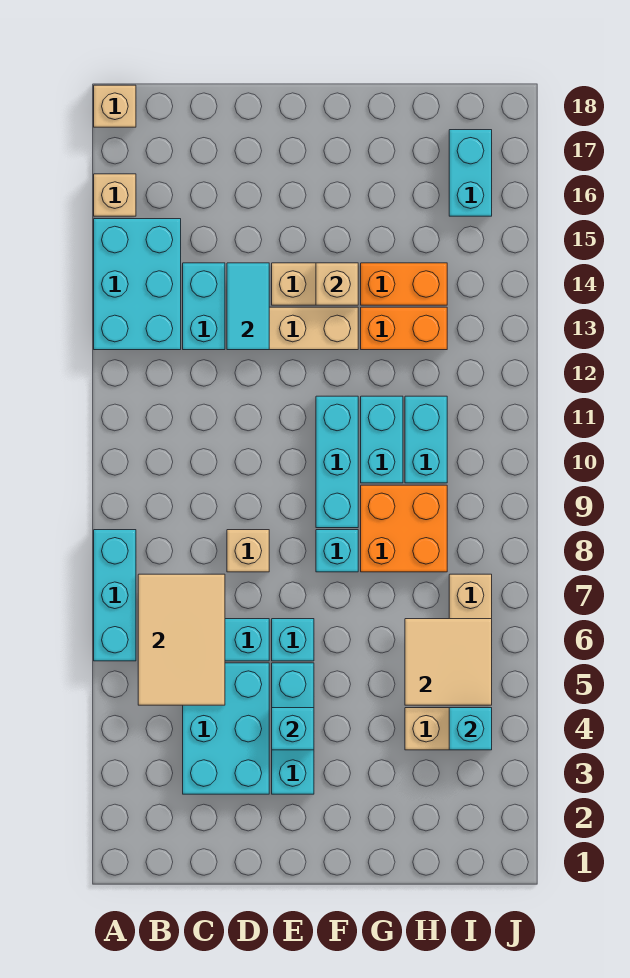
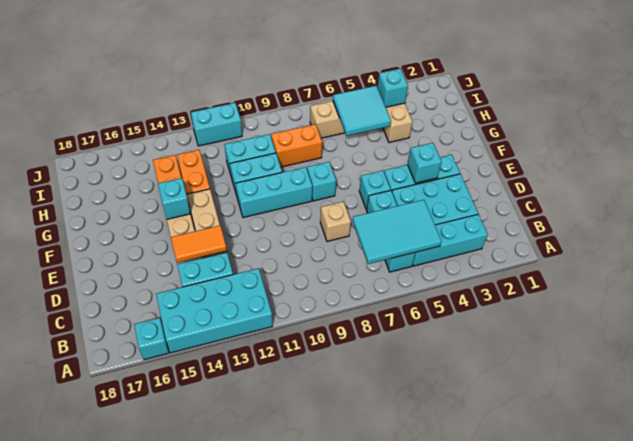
cyan brick A6:A8 level 1 -> cyan brick B3:B5 level 1
cyan brick A13:B15 level 1 -> cyan brick A12:B15 level 1
tan brick A16 level 1 -> cyan brick A16 level 1
tan brick A18 level 1 -> none
tan tile B5:C7 level 2 -> cyan tile B5:C7 level 2
cyan tile D13:D14 level 2 -> orange tile D13:D14 level 2
tan brick F14 level 2 -> cyan brick F14 level 2
orange brick G8:H9 level 1 -> orange brick H8:H9 level 1
tan tile H5:I6 level 2 -> cyan tile H5:I6 level 2
cyan brick I16:I17 level 1 -> cyan brick J11:J12 level 1

